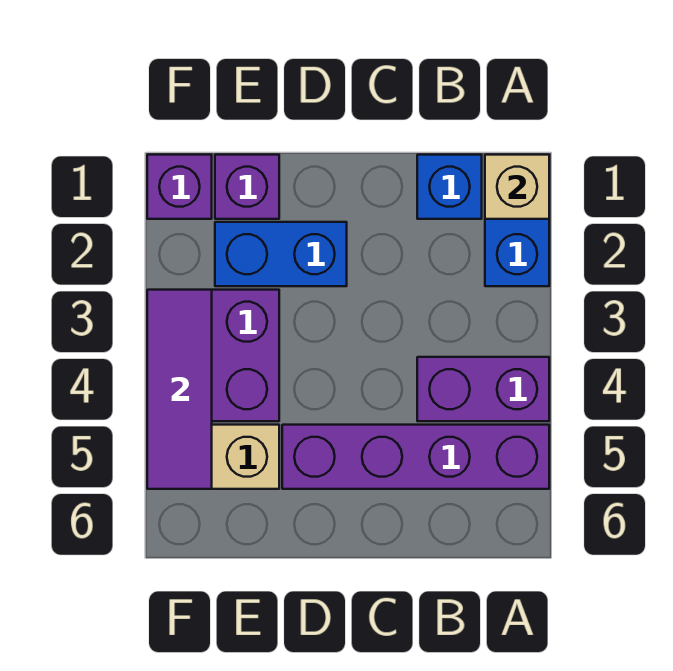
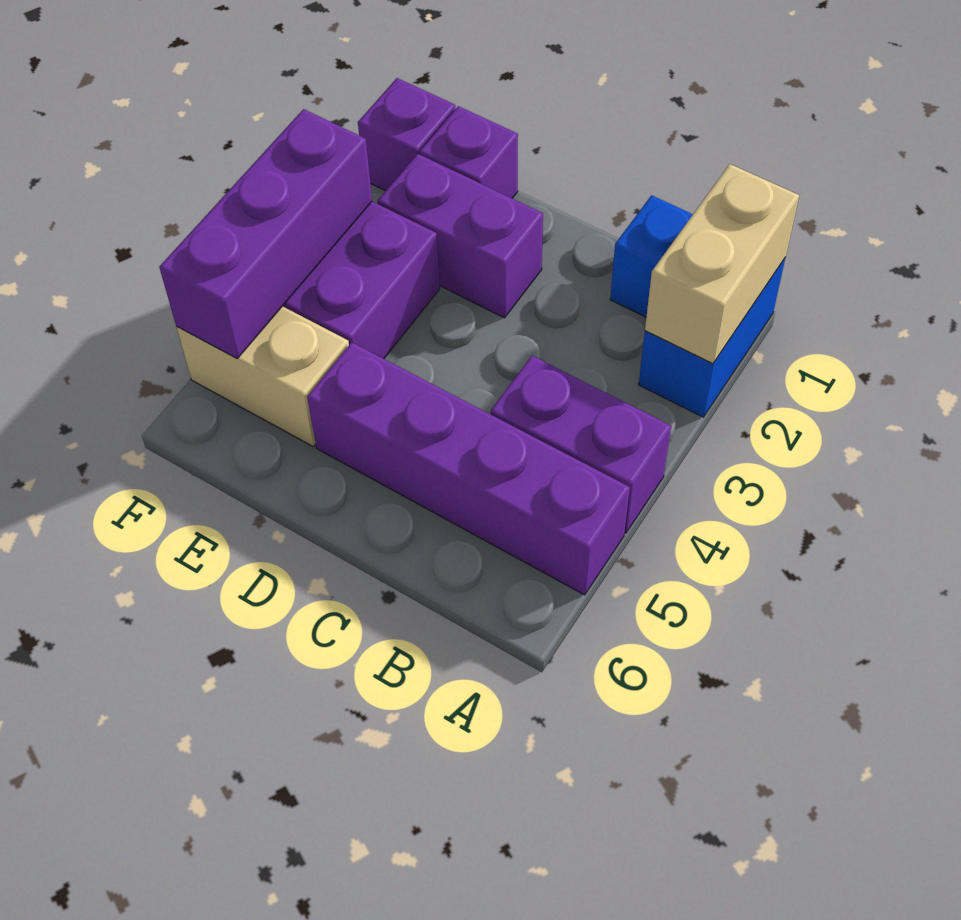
tan brick A1 level 2 -> tan brick A1:A2 level 2
blue brick D2:E2 level 1 -> purple brick D2:E2 level 1
purple tile F3:F5 level 2 -> purple brick F3:F5 level 2

